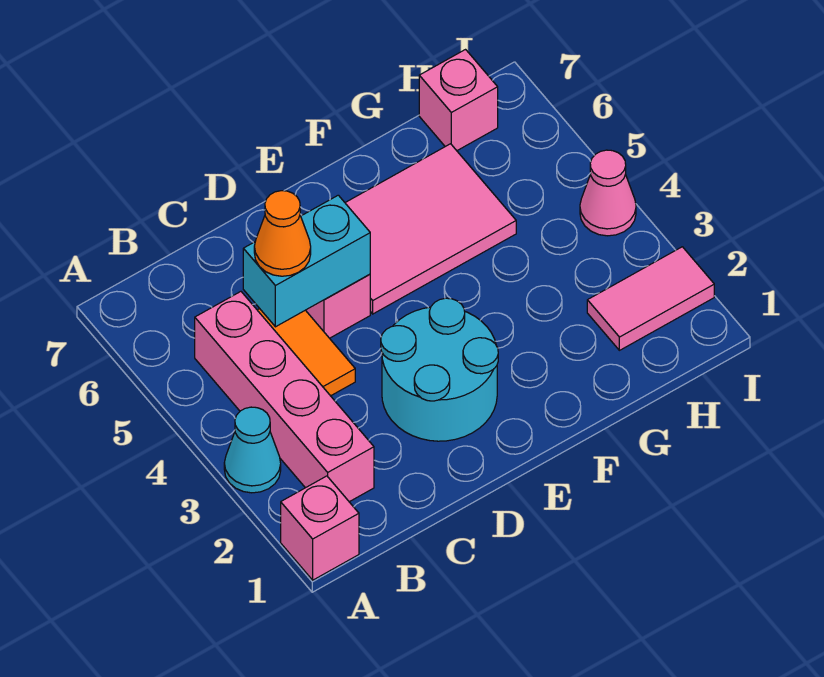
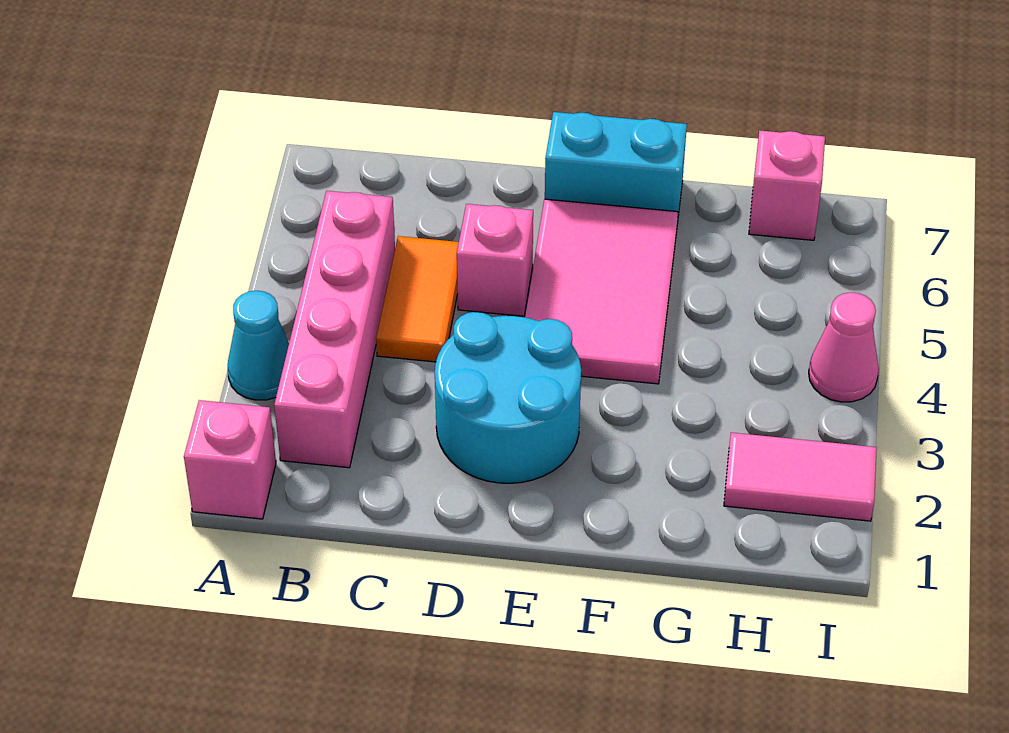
cyan brick C5:D5 level 2 -> cyan brick E7:F7 level 1
orange cone C5 level 3 -> none
pink tile E5:G6 level 1 -> pink tile E4:F6 level 1

